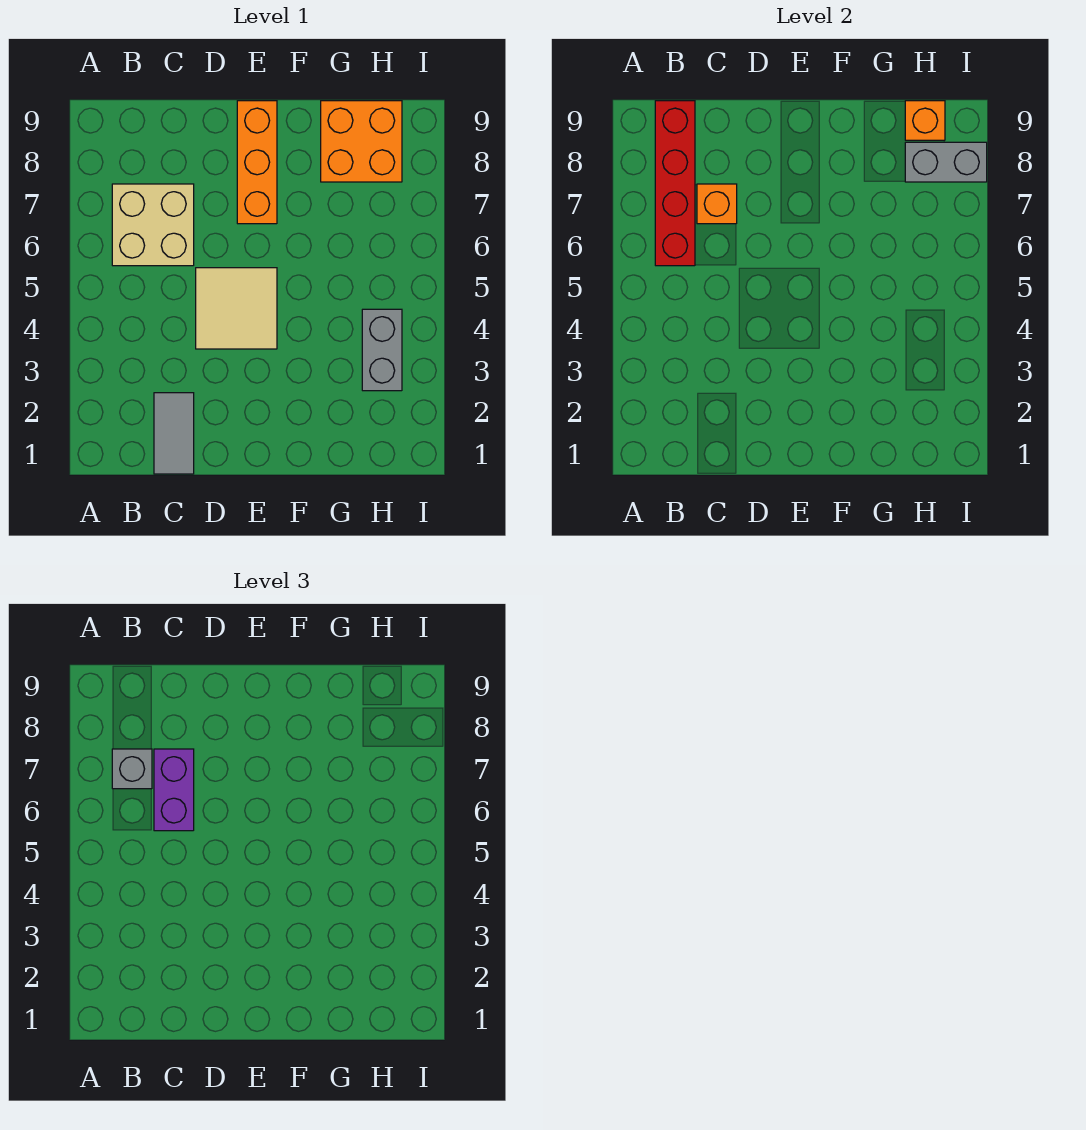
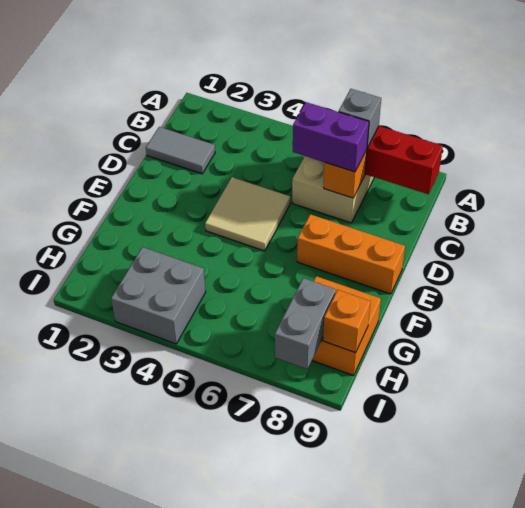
grey brick H3:H4 level 1 -> grey brick H3:I4 level 1

